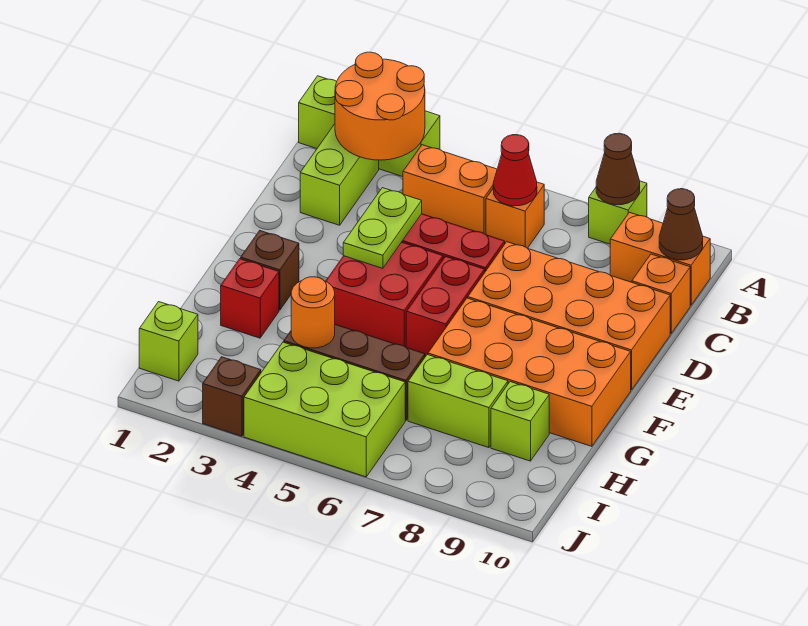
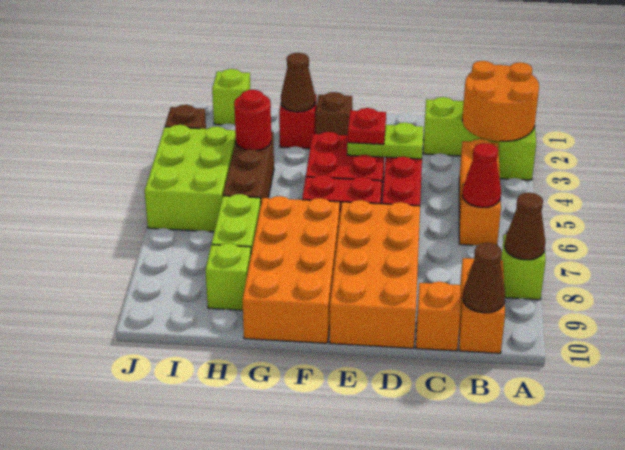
none -> red plate E4 level 3
none -> brown cone G2 level 2
orange round brick H4 level 2 -> red round brick H4 level 2

